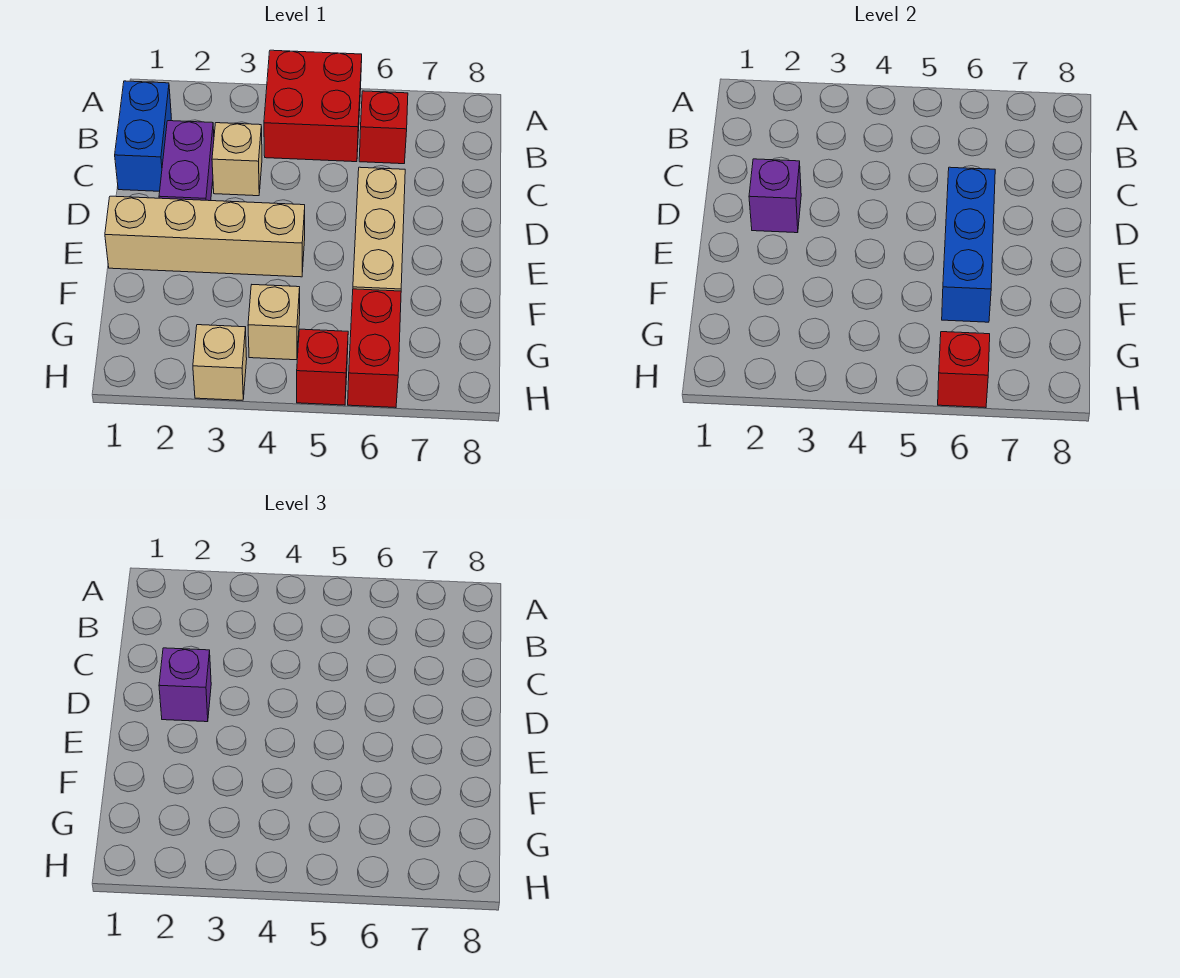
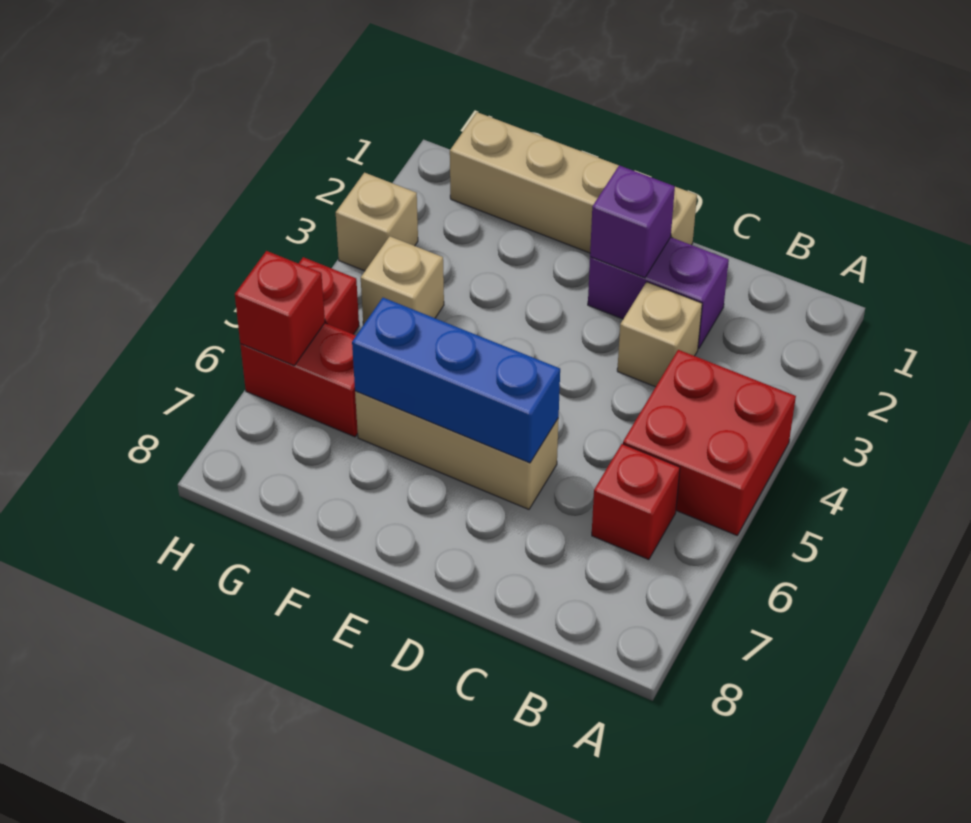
blue brick B1:C1 level 1 -> none
purple brick D2 level 3 -> none
tan brick E1:E4 level 1 -> tan brick D1:G1 level 1

